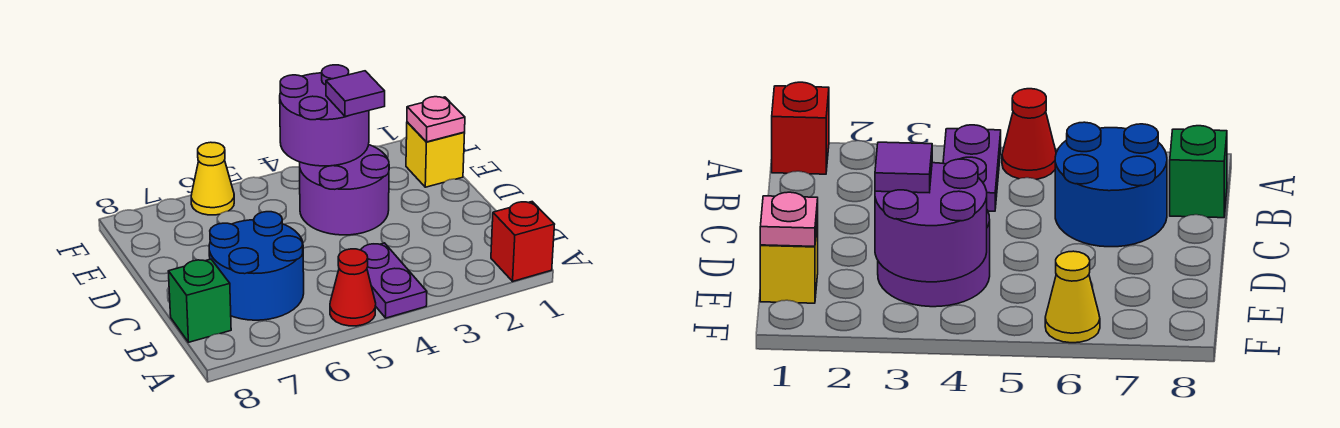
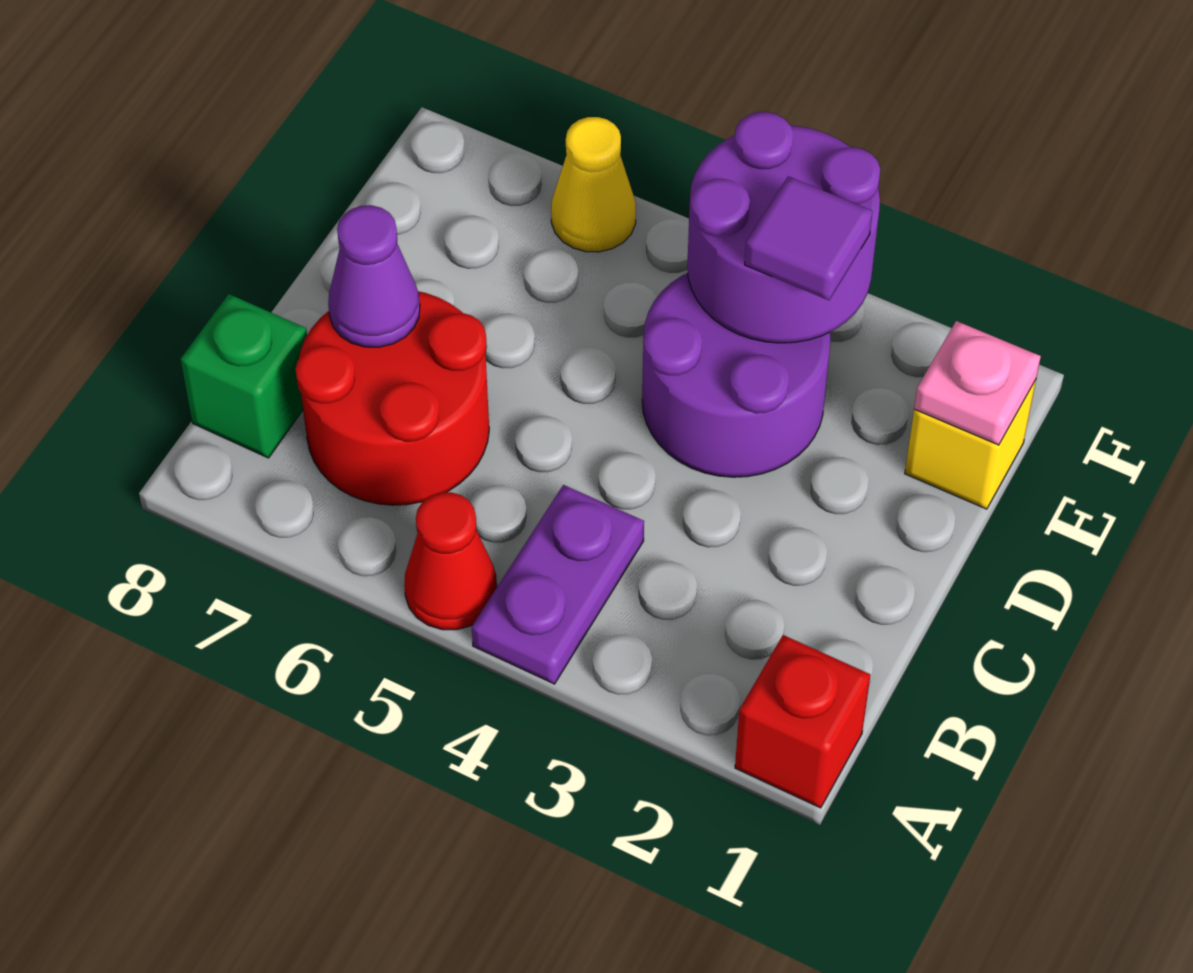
blue round brick B6:C7 level 1 -> red round brick B6:C7 level 1
none -> purple cone C7 level 2

